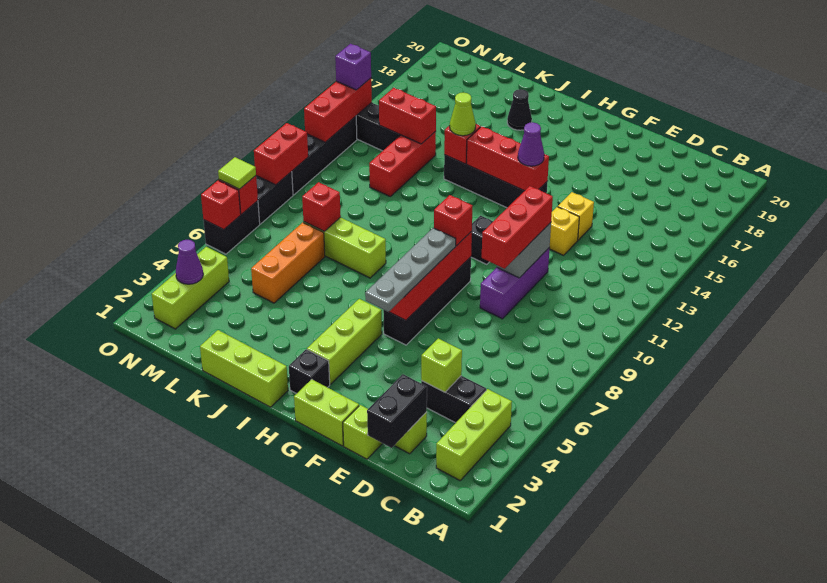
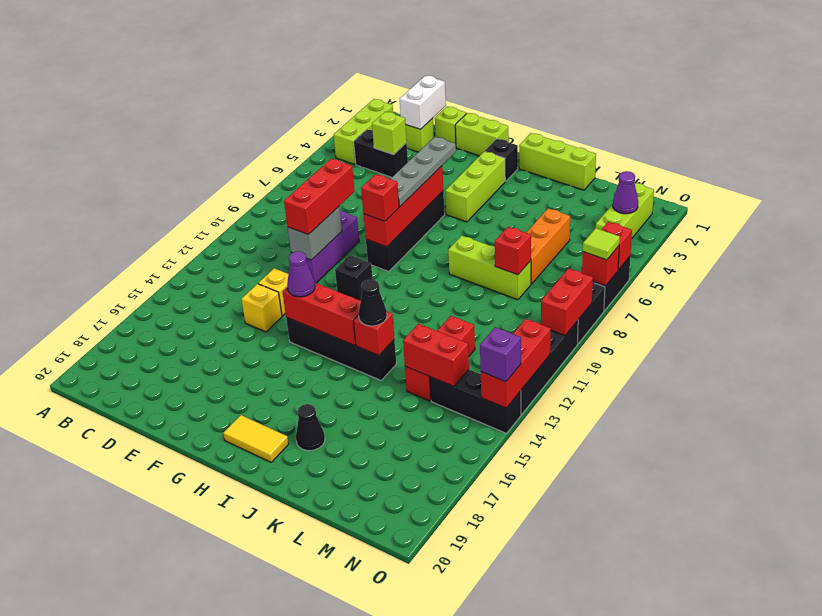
black brick D1:D2 level 2 -> white brick D1:D2 level 2
none -> yellow tile H19:I19 level 1
lime cone J14 level 3 -> black cone J14 level 3

